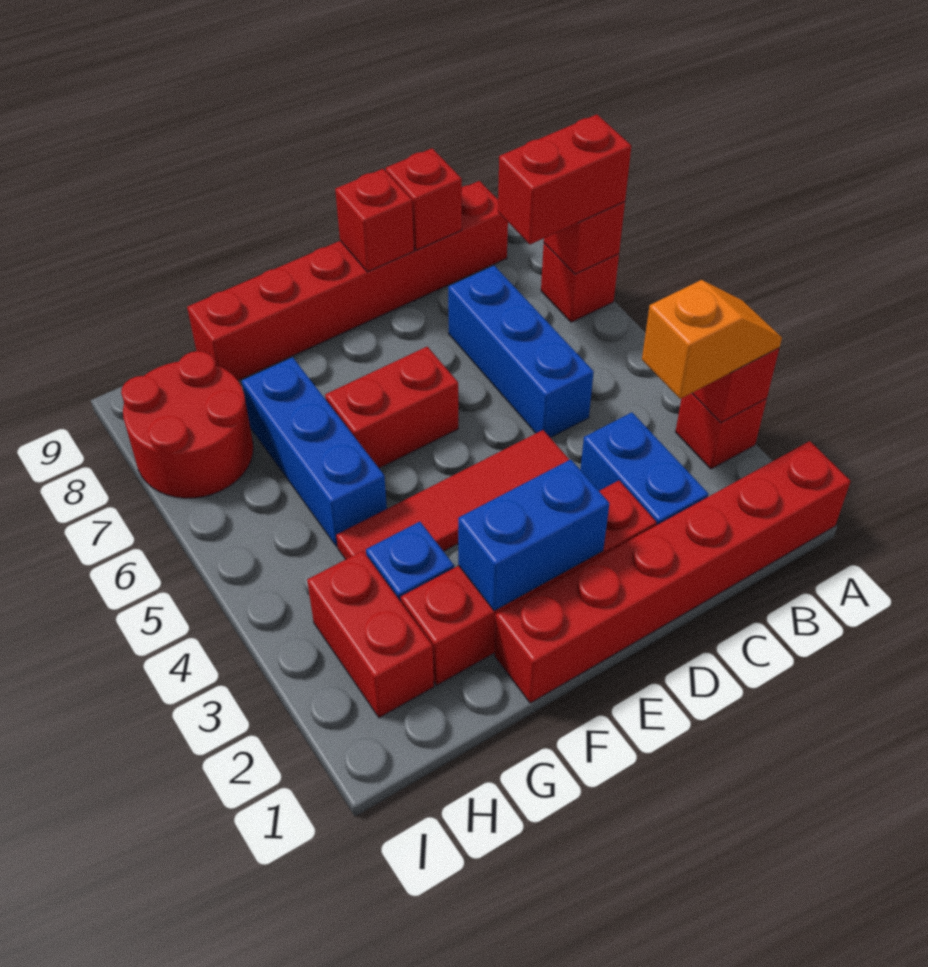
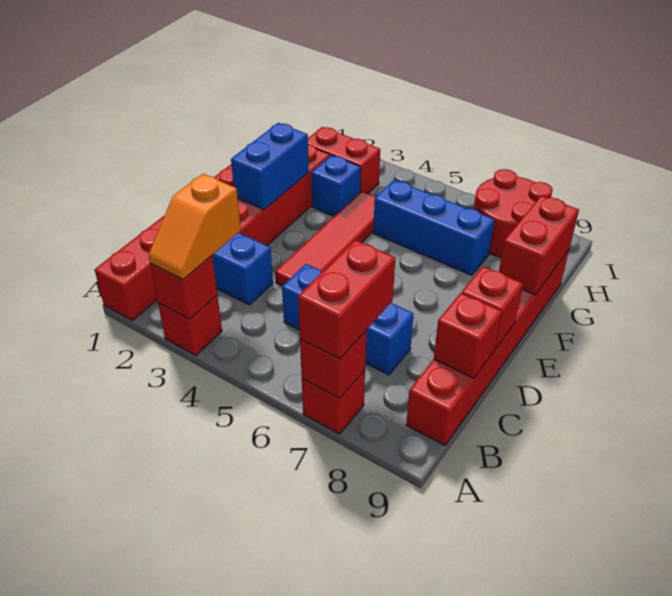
red brick E6:F6 level 1 -> red brick F9:G9 level 2

